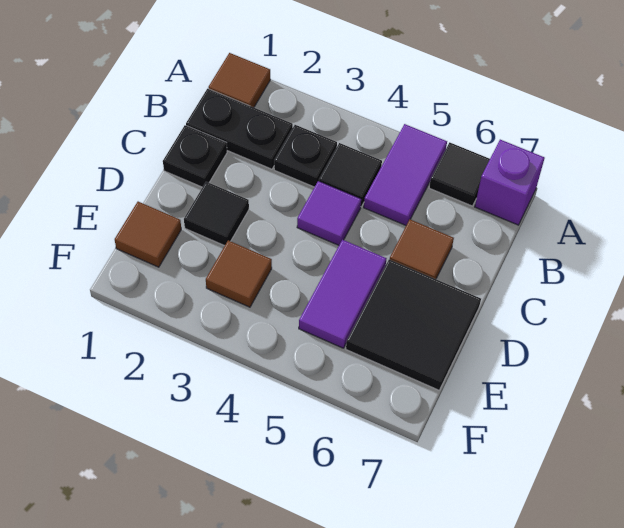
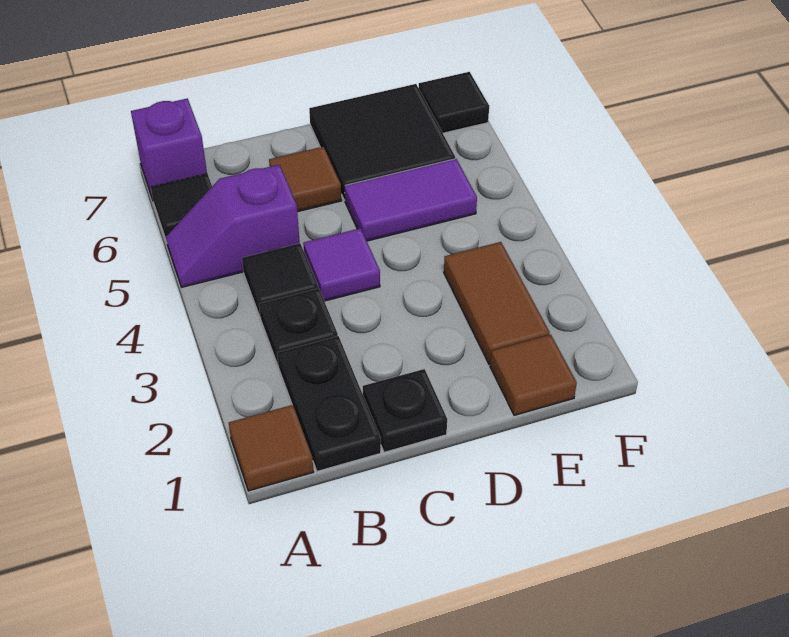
purple tile A5:B5 level 1 -> purple slope A5:B5 level 1 top B
black tile D2 level 1 -> black tile F7 level 1
brown tile E3 level 1 -> brown tile E2:E3 level 1

